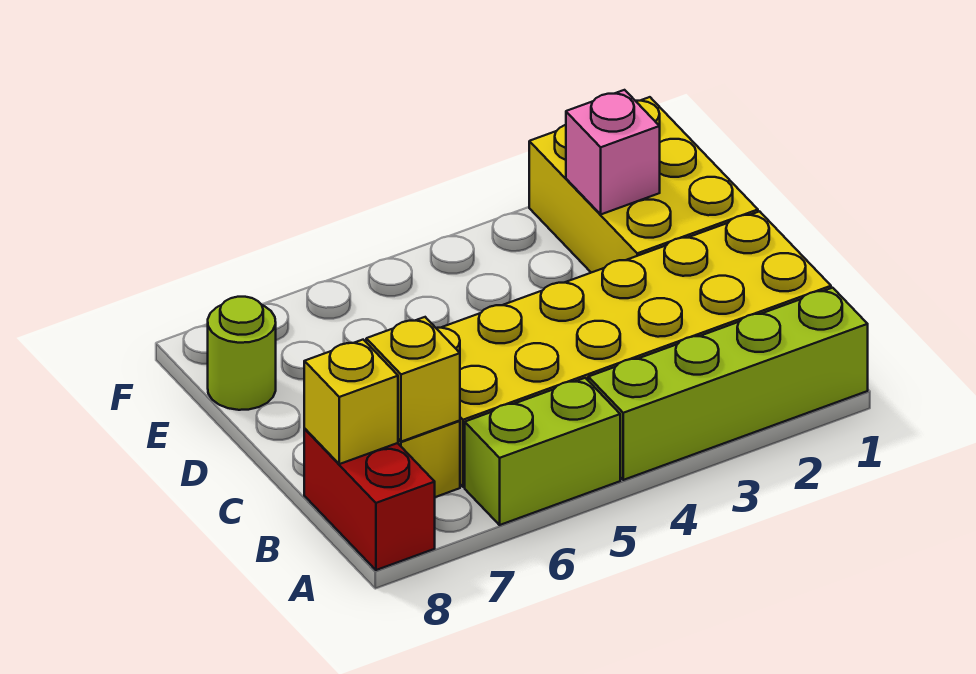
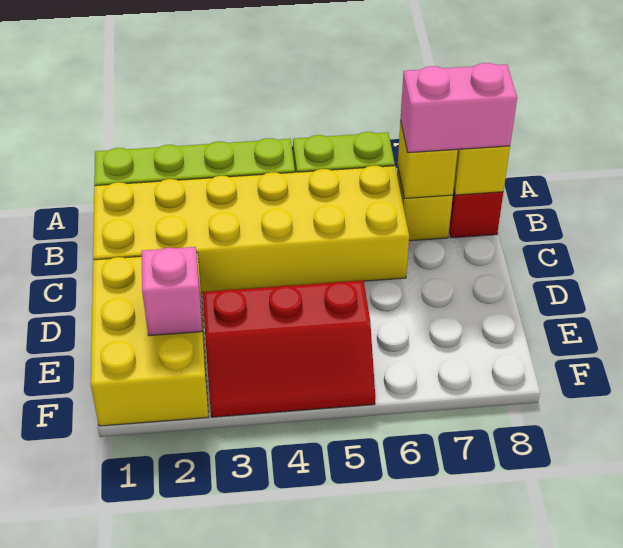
none -> pink brick B7:B8 level 3
none -> red slope E3:F5 level 1 top E
lime round brick E8 level 1 -> none

